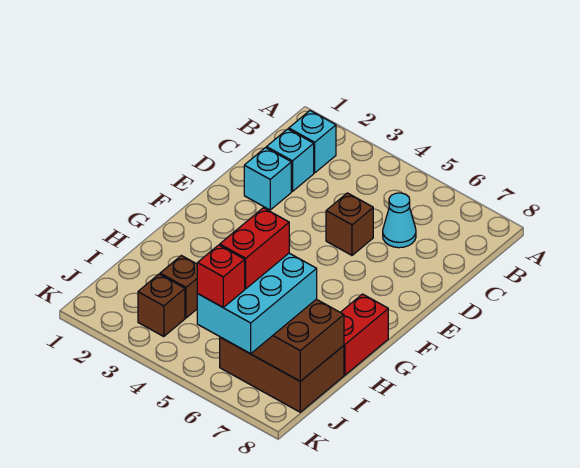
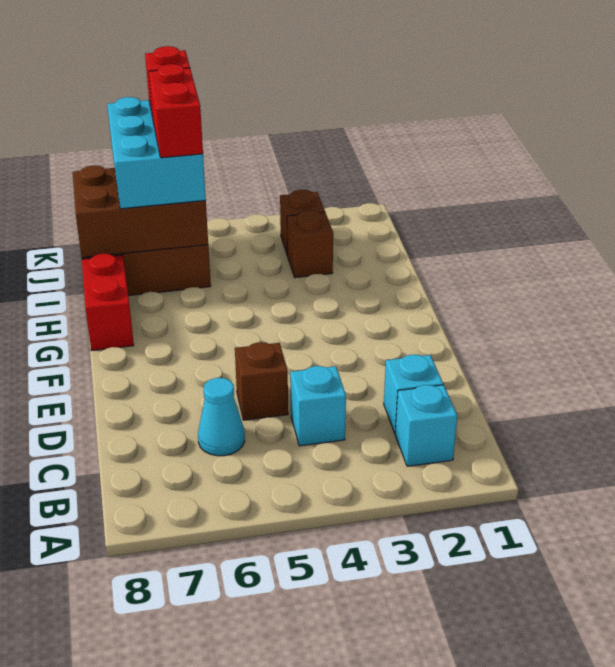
cyan brick D2 level 1 -> cyan brick C4 level 1

